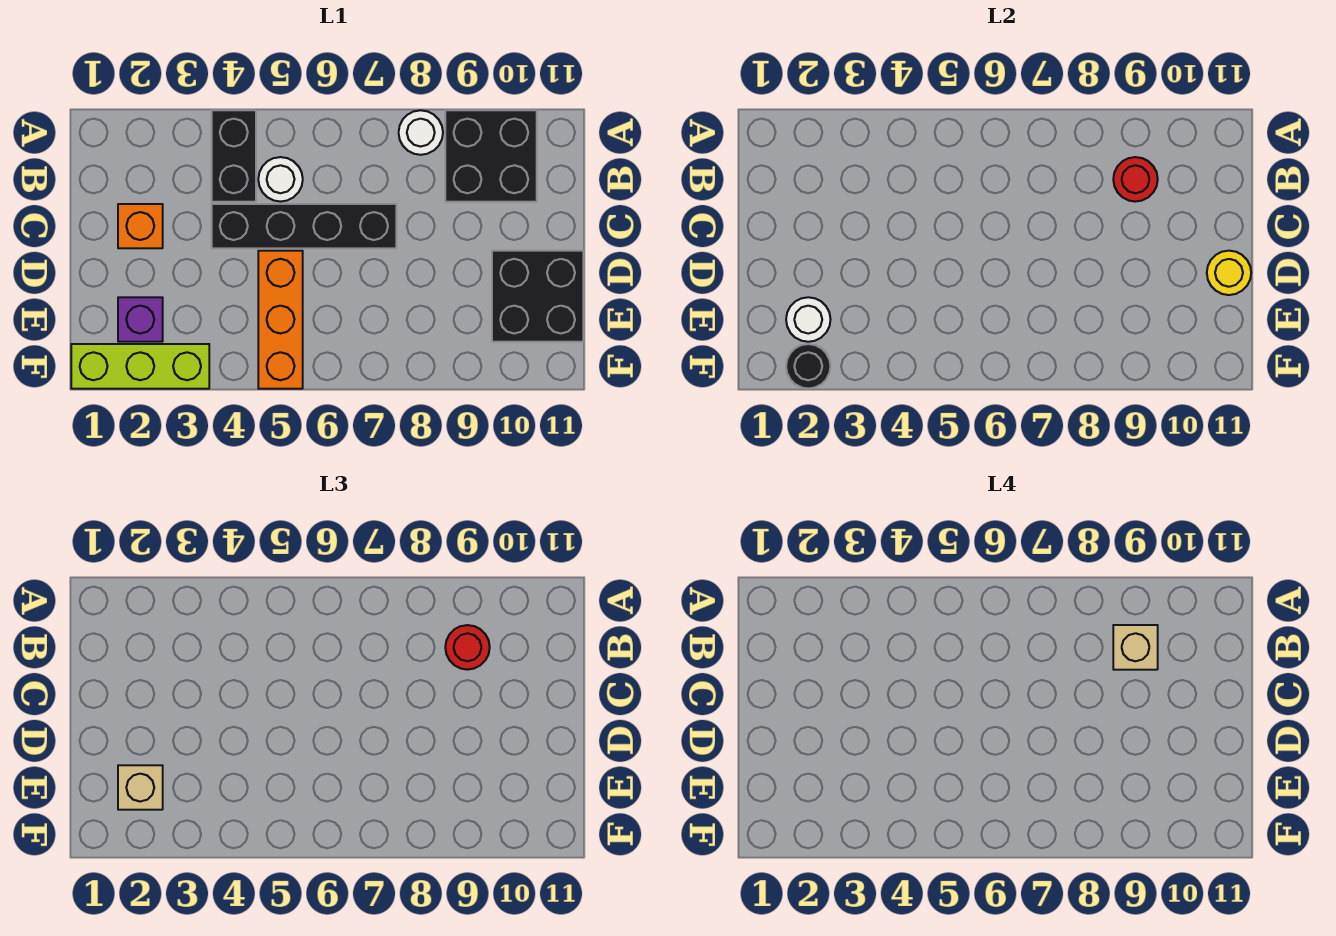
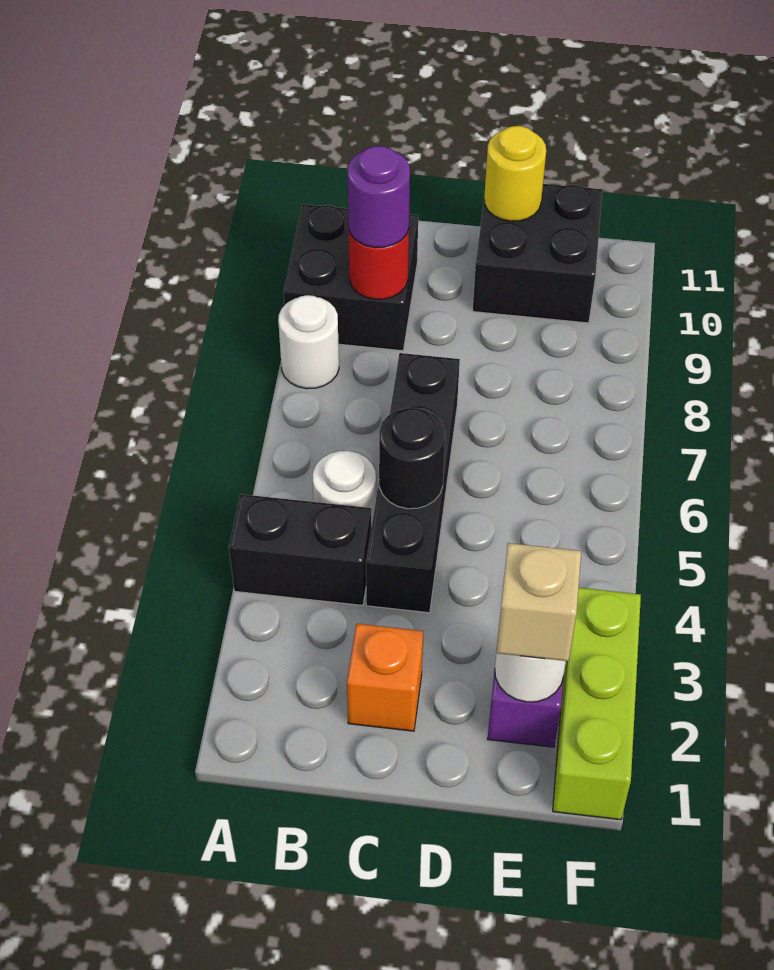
red round brick B9 level 3 -> purple round brick B9 level 3
tan brick B9 level 4 -> none
orange brick D5:F5 level 1 -> none
black round brick F2 level 2 -> black round brick C5 level 2

